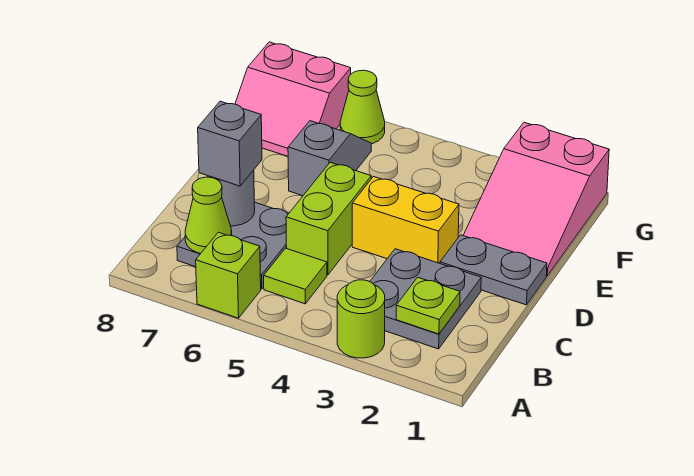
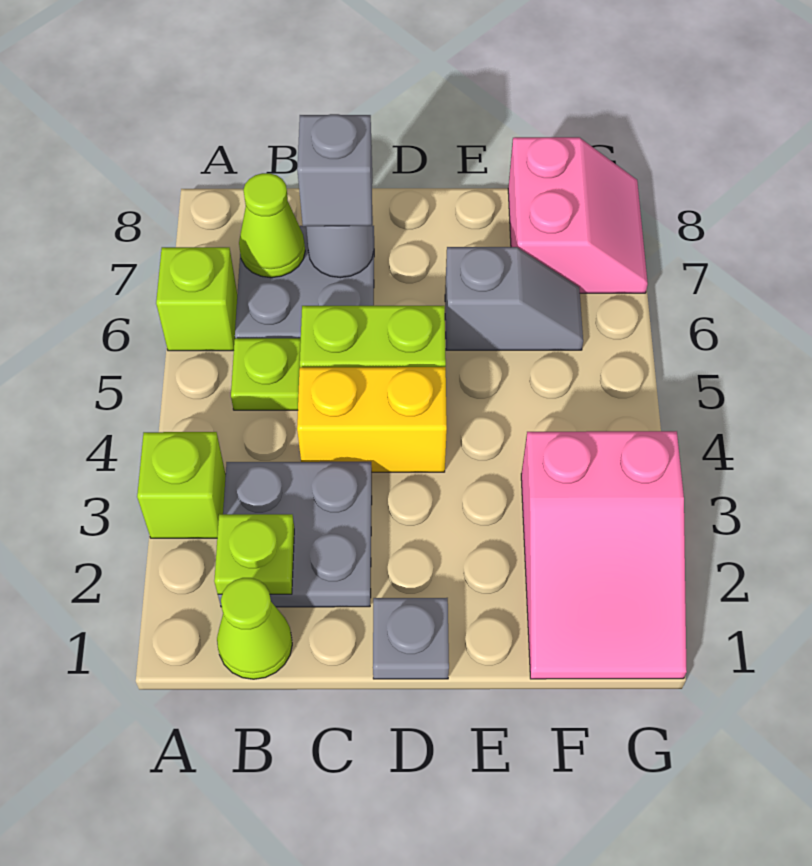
lime round brick A3 level 1 -> lime brick A3 level 1
lime tile B5 level 1 -> lime plate B5 level 1
grey plate D1:D2 level 1 -> grey plate D1 level 1
yellow brick D3:D4 level 1 -> yellow brick C4:D4 level 1
pink slope E1:G2 level 1 top G -> pink slope F1:G3 level 1 top 3
pink slope F7:G8 level 1 top G -> pink slope F7:G8 level 1 top F
lime cone G6 level 1 -> lime cone B1 level 1

